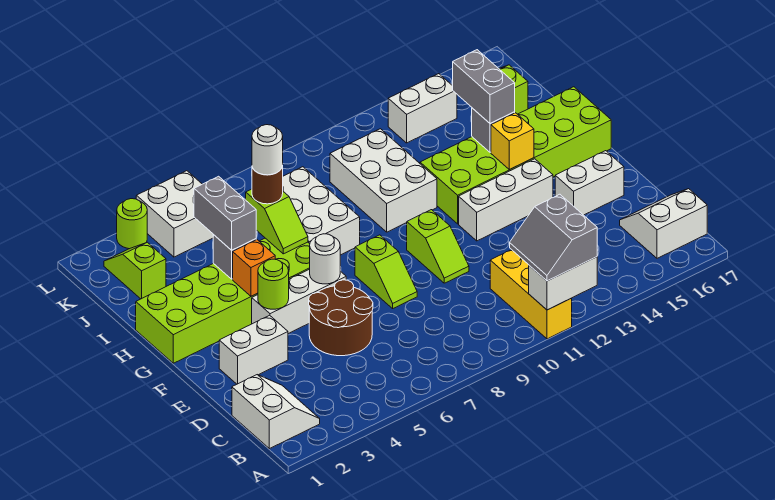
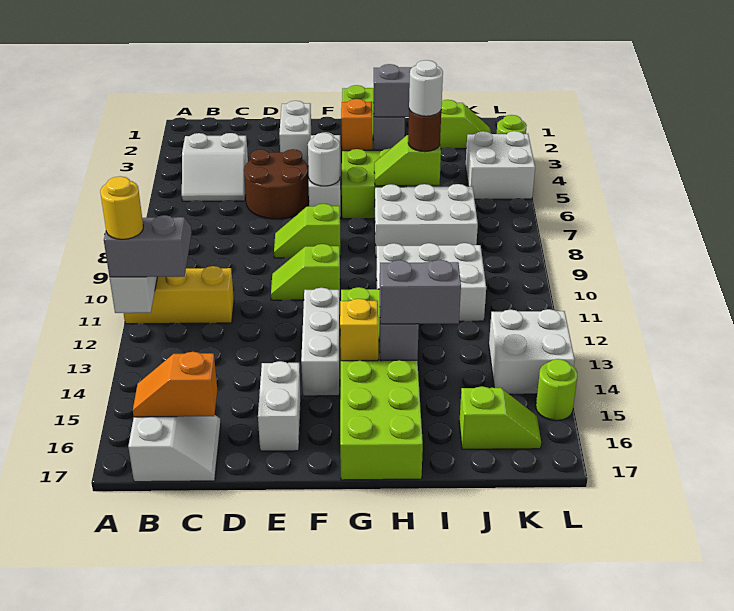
none -> yellow round brick A12 level 4
white slope B1:C2 level 1 top 1 -> white slope B4:C5 level 1 top 4
none -> orange slope B16:C16 level 2 top C
lime round brick F4 level 2 -> lime round brick L15 level 1
white brick K13:K14 level 1 -> white brick K13:L14 level 1

